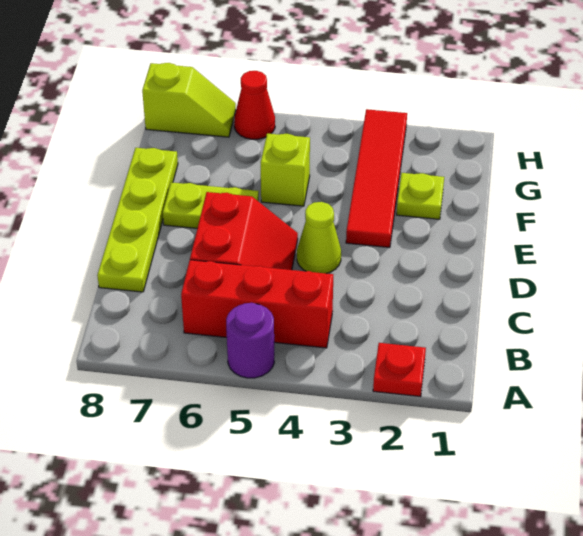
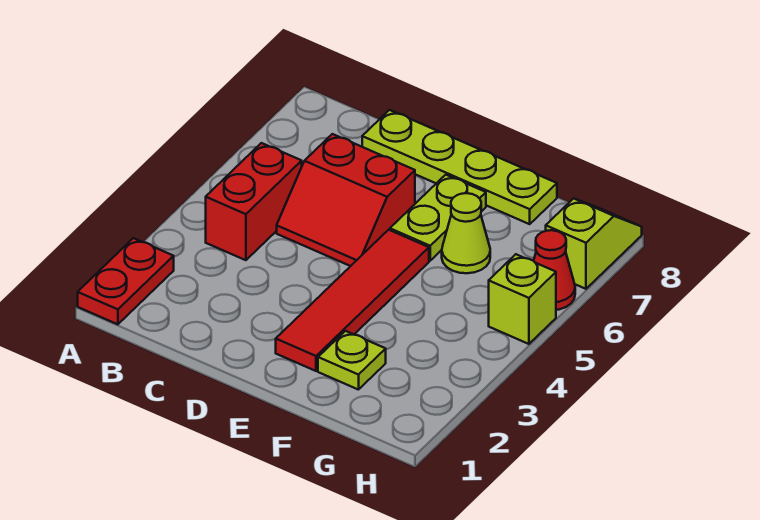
red plate A2 level 1 -> red plate A1:A2 level 1
purple round brick A5 level 1 -> none
red brick B4:B6 level 1 -> red brick B4:B5 level 1
lime cone D4 level 1 -> lime cone F6 level 1
red tile E3:H3 level 1 -> red tile E2:E5 level 1
lime brick F5 level 1 -> lime brick H5 level 1
lime slope H7:H8 level 1 top 8 -> lime slope H7:H8 level 1 top 7

